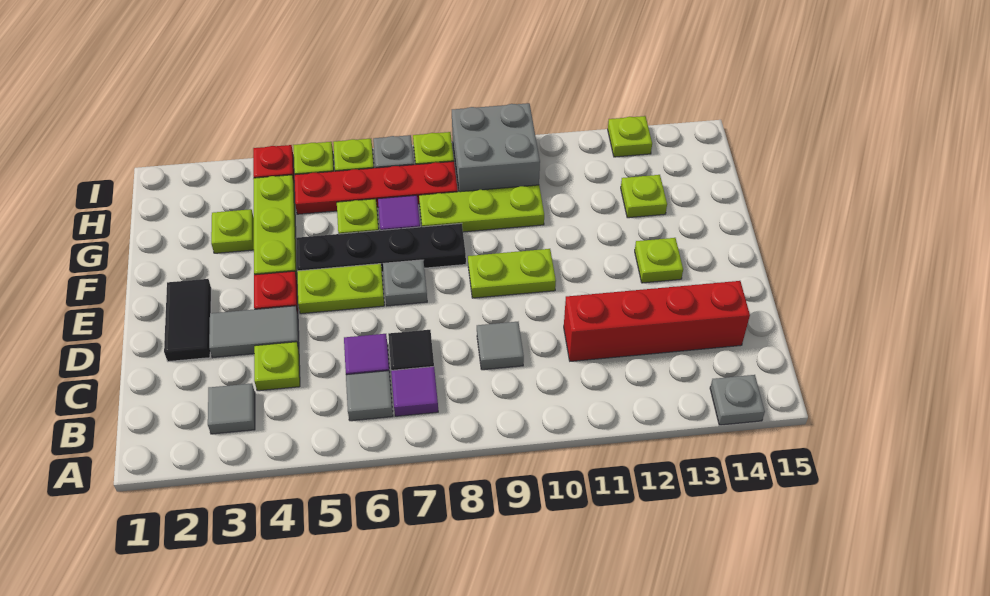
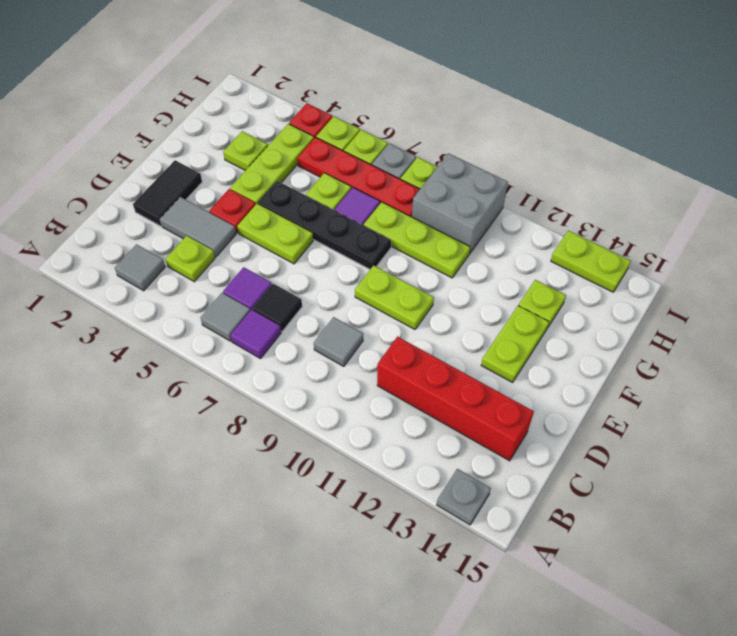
grey plate E7 level 1 -> none
lime plate E13 level 1 -> lime plate E13:F13 level 1
lime plate I13 level 1 -> lime plate I13:I14 level 1

